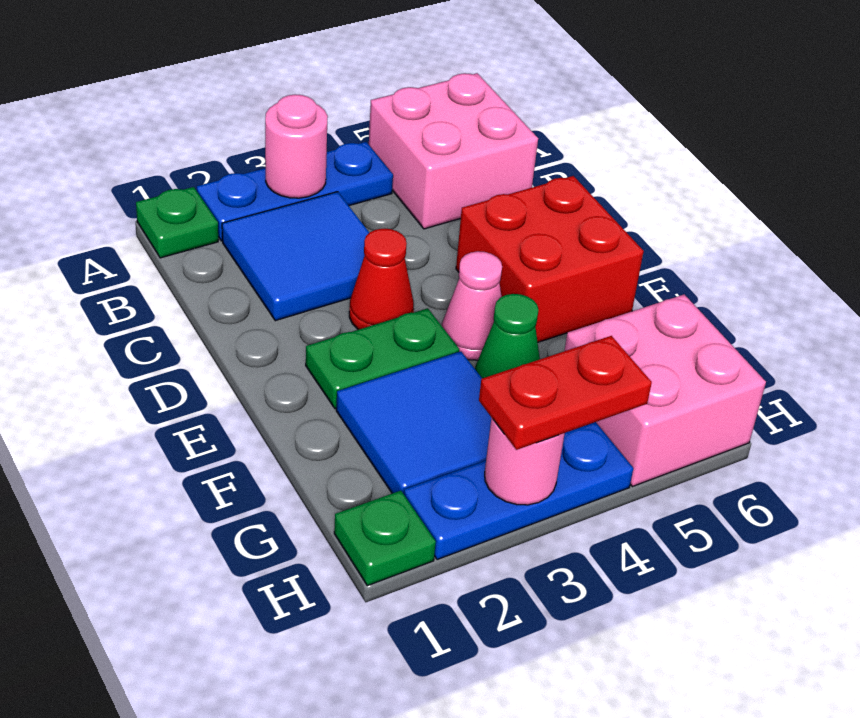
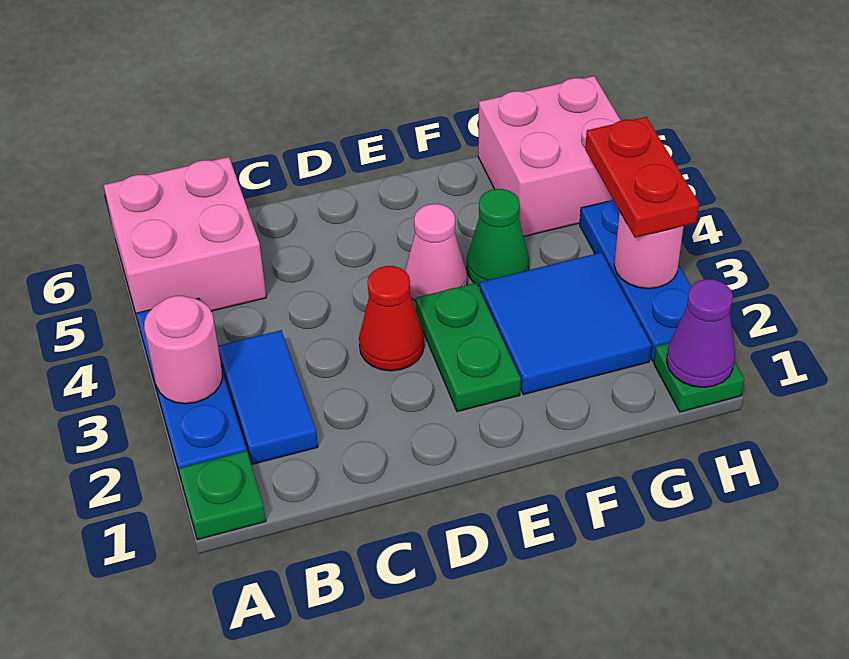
blue tile B2:C3 level 1 -> blue tile B2:B3 level 1
red brick D5:E6 level 1 -> none
none -> purple cone H1 level 2

